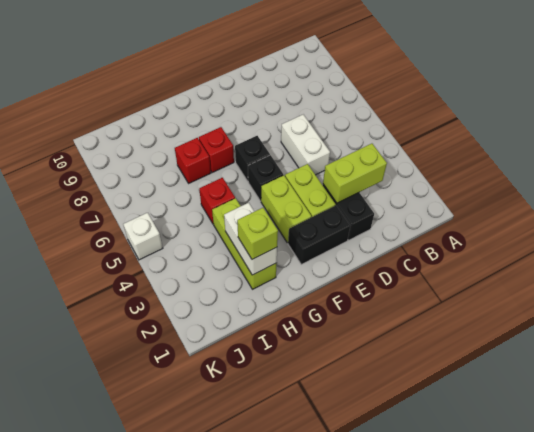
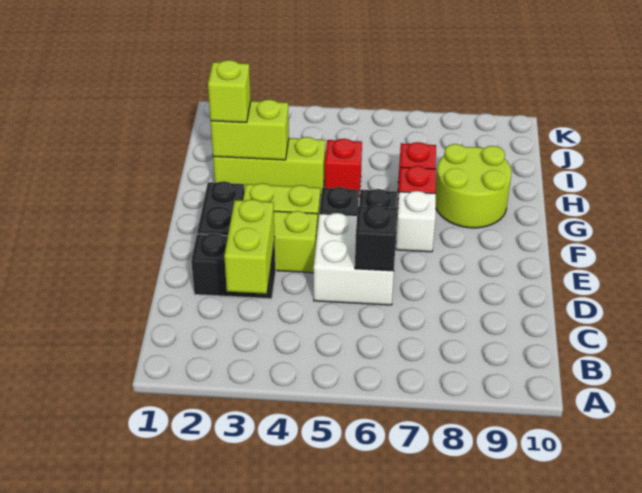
white brick D5:D6 level 1 -> white brick D5:E6 level 1
none -> black brick D6 level 2
none -> lime round brick G8:H9 level 1
white brick H2:H3 level 2 -> lime brick H2:H3 level 2
white brick K5 level 1 -> white brick F7 level 1

